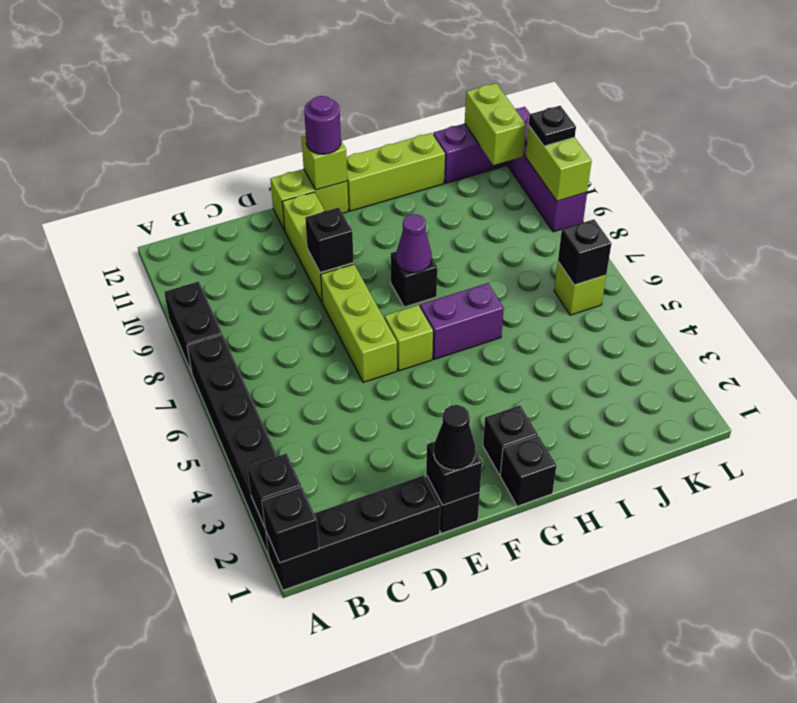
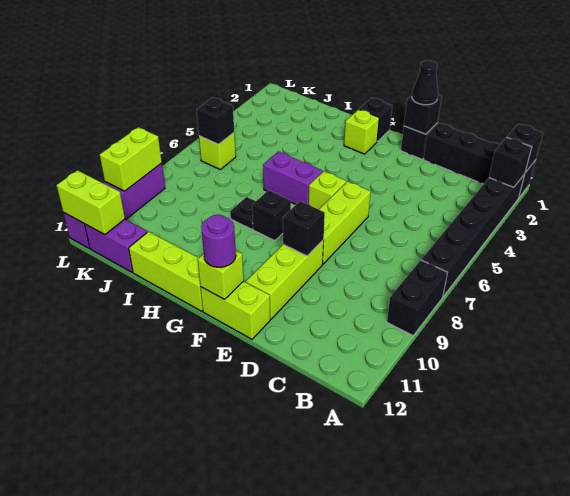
black brick G2 level 1 -> lime brick G2 level 1
purple cone G8 level 2 -> none
lime brick K11:K12 level 2 -> lime brick K12:L12 level 2
black plate L10 level 3 -> black plate H8 level 1

